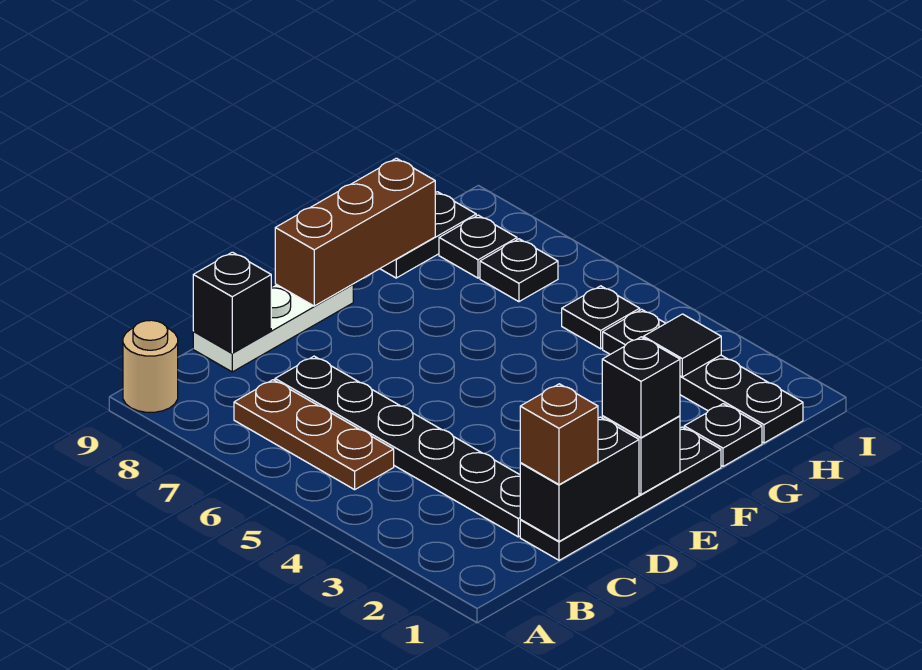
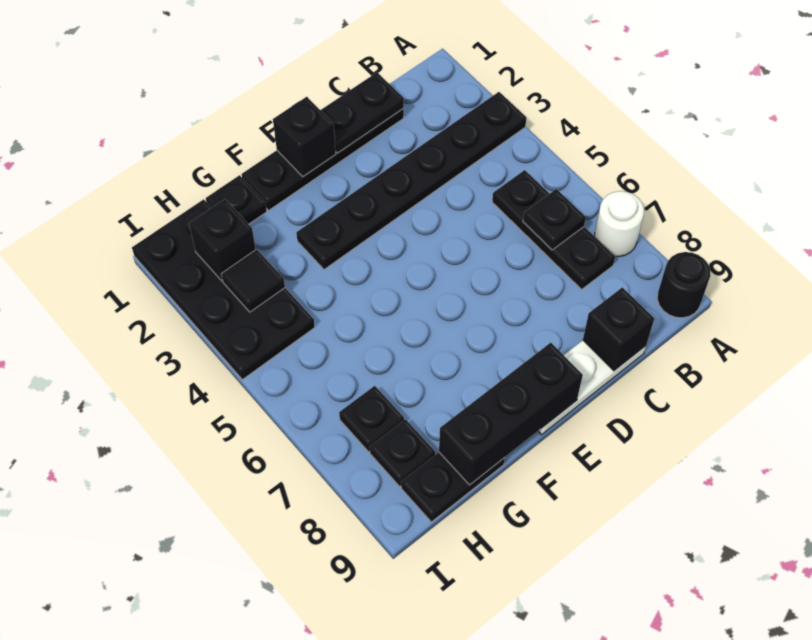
none -> white round brick A7 level 1
tan round brick A9 level 1 -> black round brick A9 level 1
brown plate B5:B7 level 1 -> black plate B5:B7 level 1
black brick C1:D1 level 2 -> black plate C1:D1 level 2
brown brick C1 level 3 -> none
black plate C2:C7 level 1 -> black plate A3:F3 level 1
black brick E1 level 3 -> black brick H2 level 2
brown brick E9:G9 level 2 -> black brick E9:G9 level 2
black plate H1:H4 level 1 -> black plate H1:I4 level 1
black plate H5 level 1 -> black plate B6 level 2

